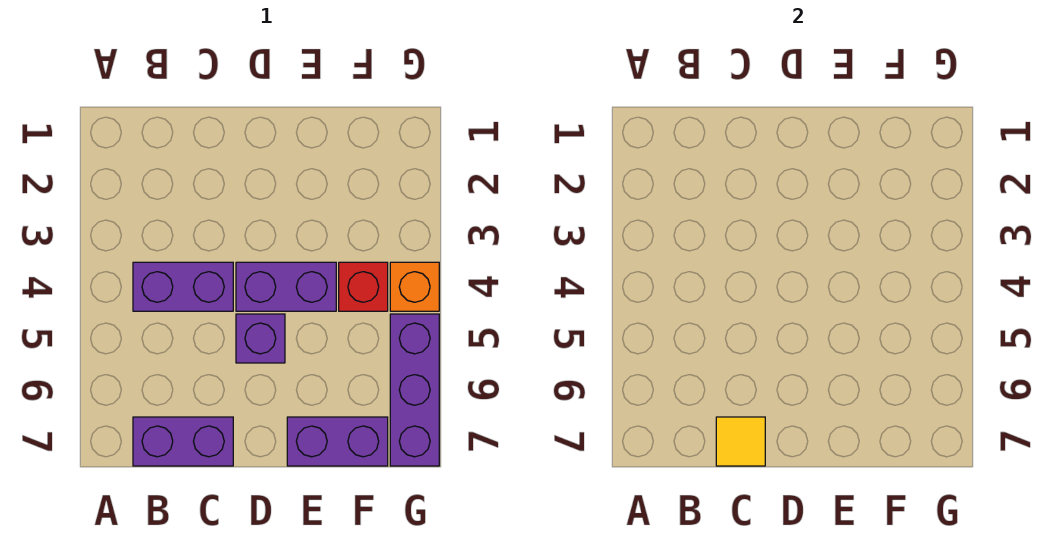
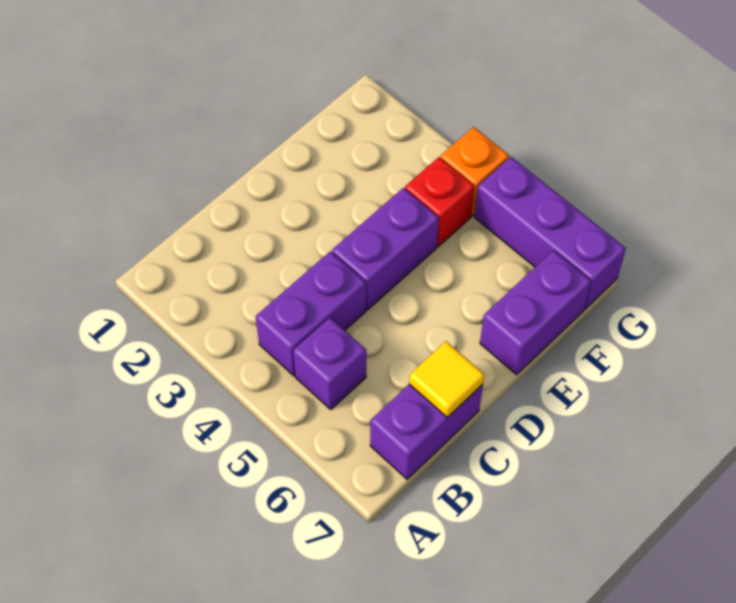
purple brick D5 level 1 -> purple brick B5 level 1

